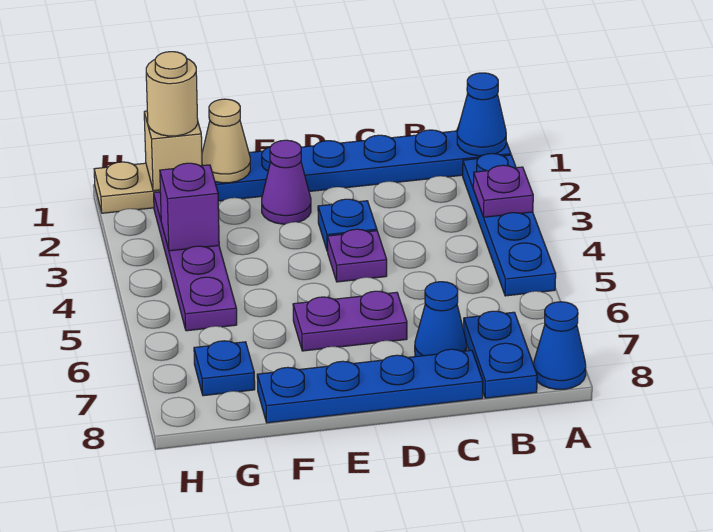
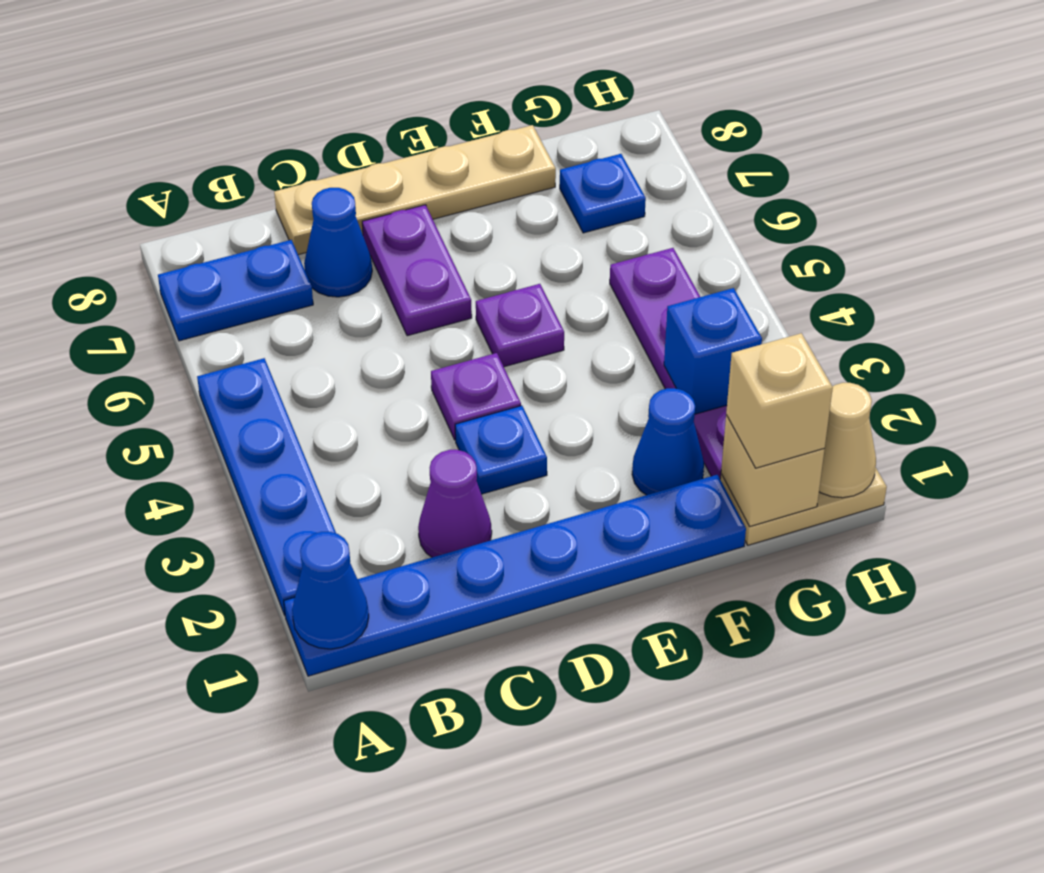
purple plate A3 level 2 -> purple plate E5 level 1
blue cone A8 level 1 -> blue cone F2 level 1
blue plate B7:B8 level 1 -> blue plate A7:B7 level 1
blue plate C8:F8 level 1 -> tan plate C8:F8 level 1
purple plate D6:E6 level 1 -> purple plate D6:D7 level 1
purple cone E2 level 1 -> purple cone C2 level 1
tan cone F1 level 2 -> tan cone H1 level 2
tan round brick G1 level 3 -> tan brick G1 level 3
purple brick G3 level 2 -> blue brick G3 level 2

